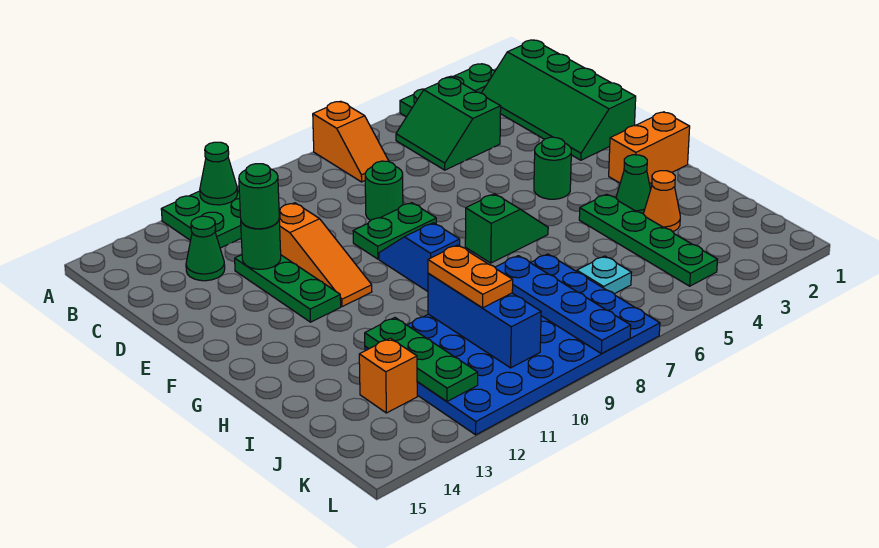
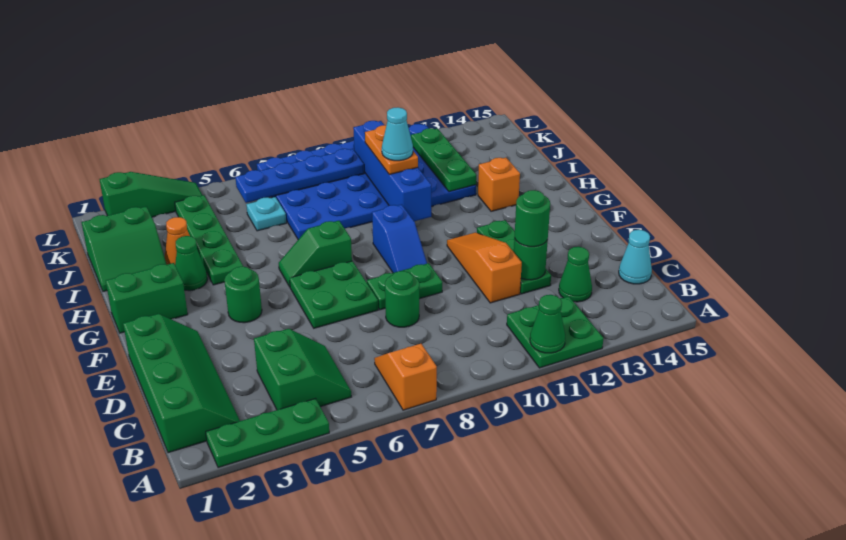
none -> cyan cone C15 level 1
none -> green plate E6:F7 level 1
orange brick G1:G2 level 1 -> green brick G1:G2 level 1
none -> green slope I1:J2 level 1 top J
blue plate I8:L8 level 2 -> blue plate K6:K9 level 2
blue brick I10:K10 level 2 -> blue brick H10:K10 level 2
none -> cyan cone I10 level 4
orange brick J13 level 1 -> orange brick H13 level 1
none -> green slope L2:L4 level 1 top 2

